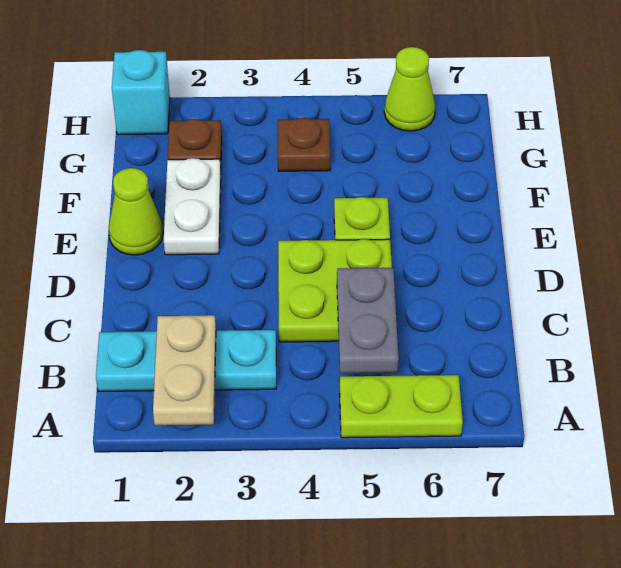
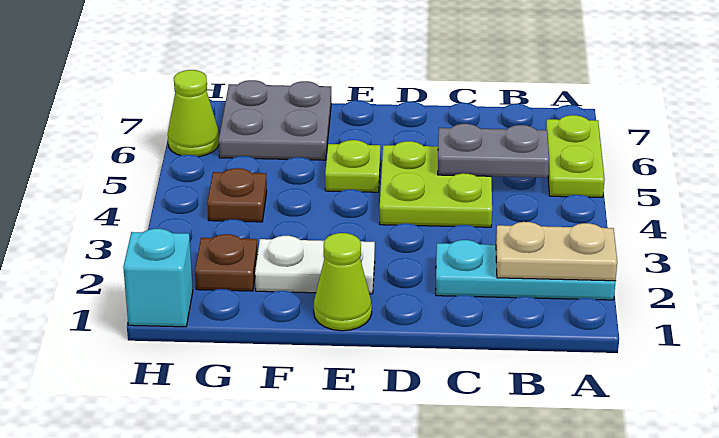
cyan plate B1:B3 level 1 -> cyan plate A2:C2 level 1
none -> grey plate F6:G7 level 1

